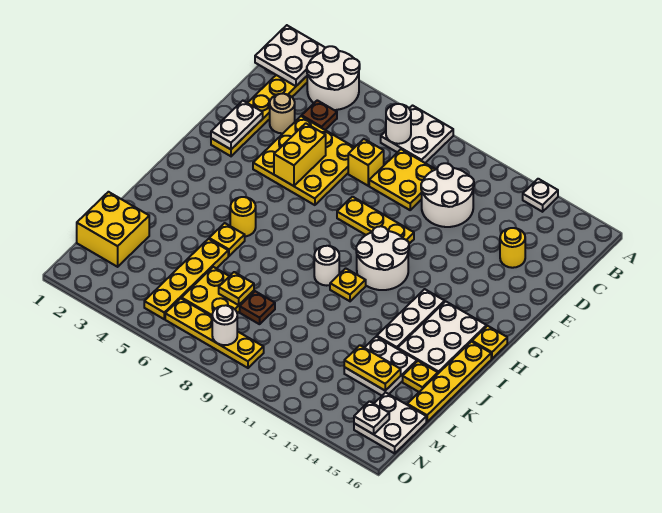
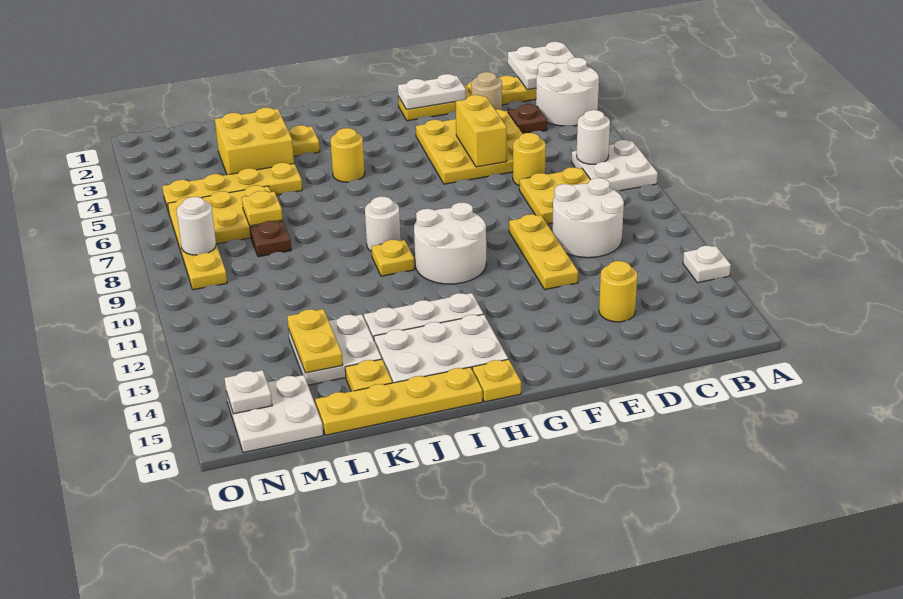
yellow brick D7 level 1 -> yellow round brick D7 level 1
yellow brick E5:F5 level 2 -> yellow brick E5:E6 level 2
yellow plate F8:F10 level 1 -> yellow plate E10:E12 level 1
yellow plate J5 level 1 -> yellow plate J3 level 1
yellow brick L1:M2 level 1 -> yellow brick K3:L4 level 1

